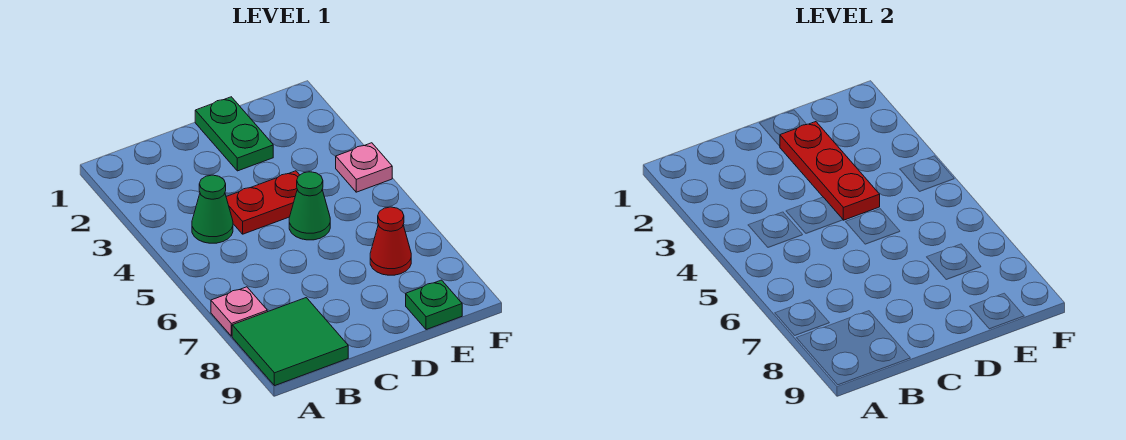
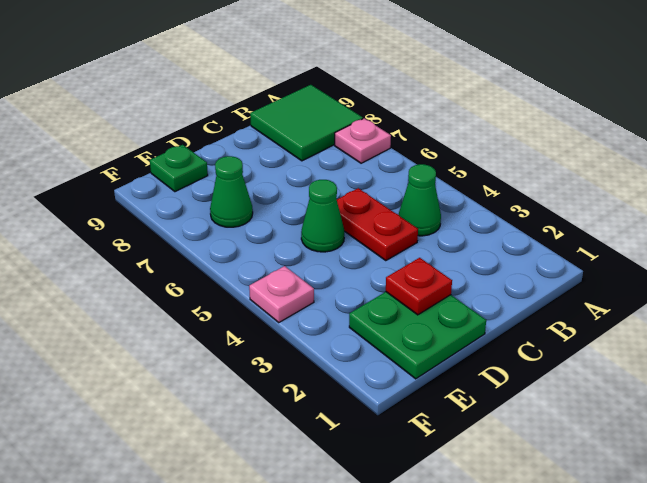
red plate C4:D4 level 1 -> red plate C4:C5 level 1
green plate D1:D2 level 1 -> green plate D1:E2 level 1
red plate D2:D4 level 2 -> red plate D2 level 2
red cone E7 level 1 -> green cone E7 level 1

